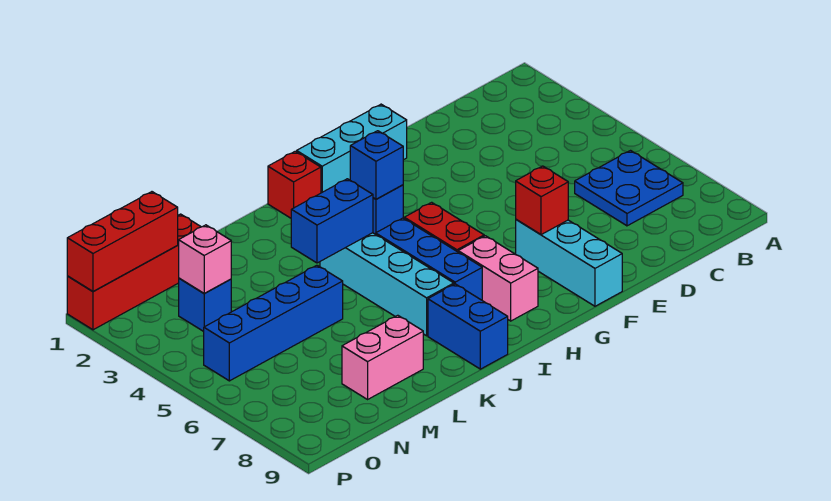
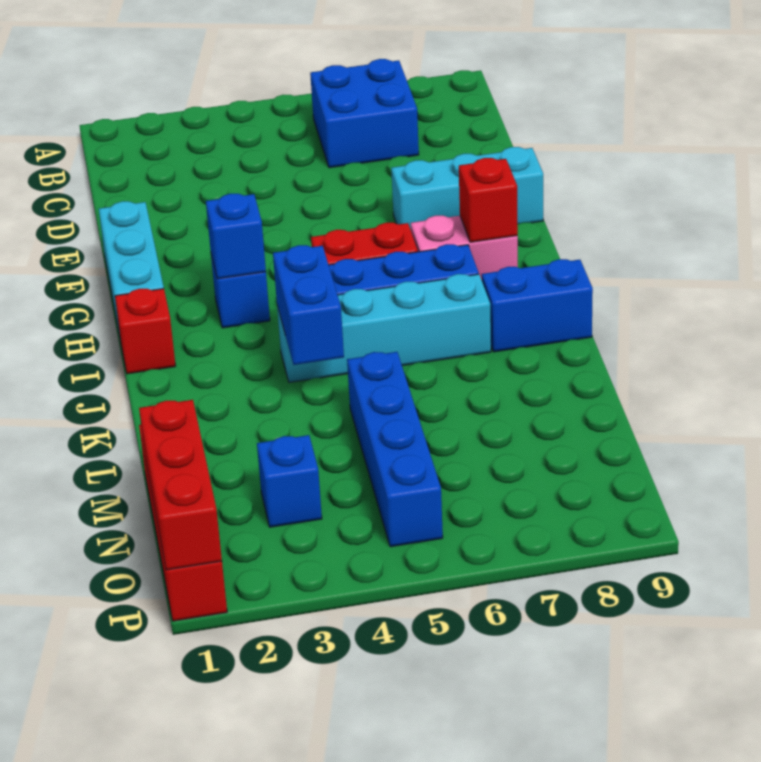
blue plate B6:C7 level 1 -> blue brick B6:C7 level 1
red brick F7 level 2 -> red brick H8 level 2
pink brick L8:M8 level 1 -> none
pink brick N3 level 2 -> none

